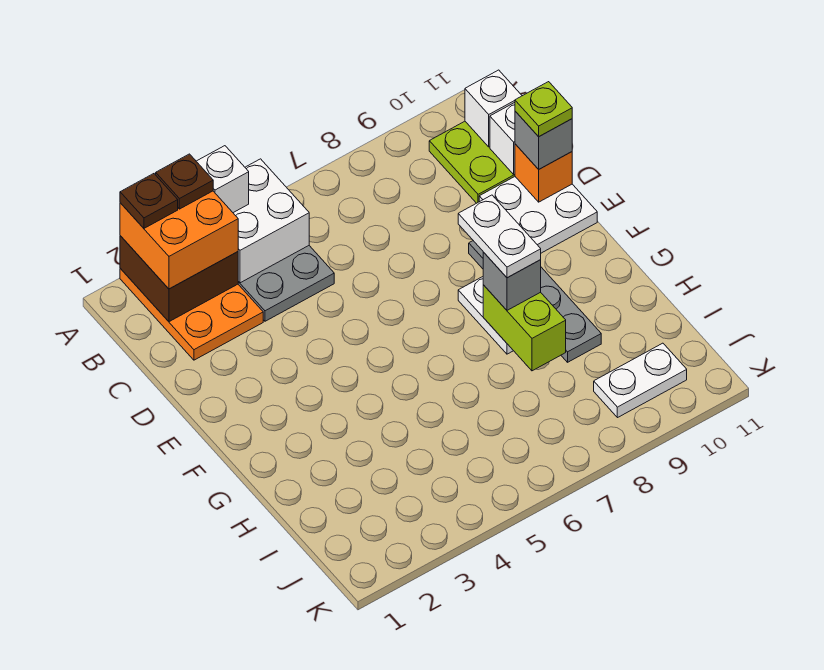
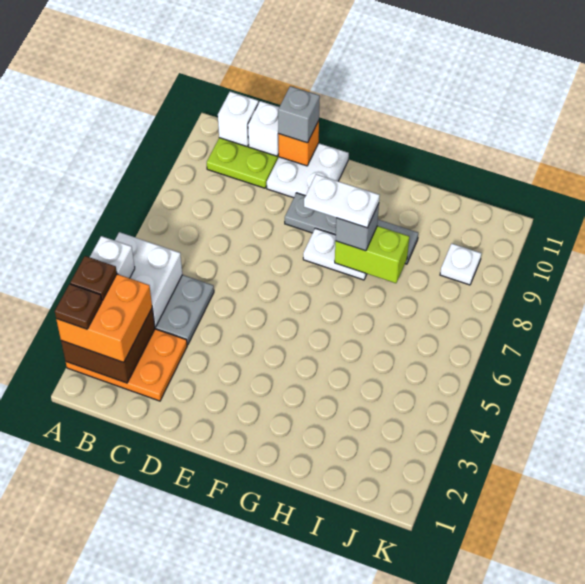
lime plate D11 level 4 -> none
white plate J9:J10 level 1 -> white plate J9 level 1

